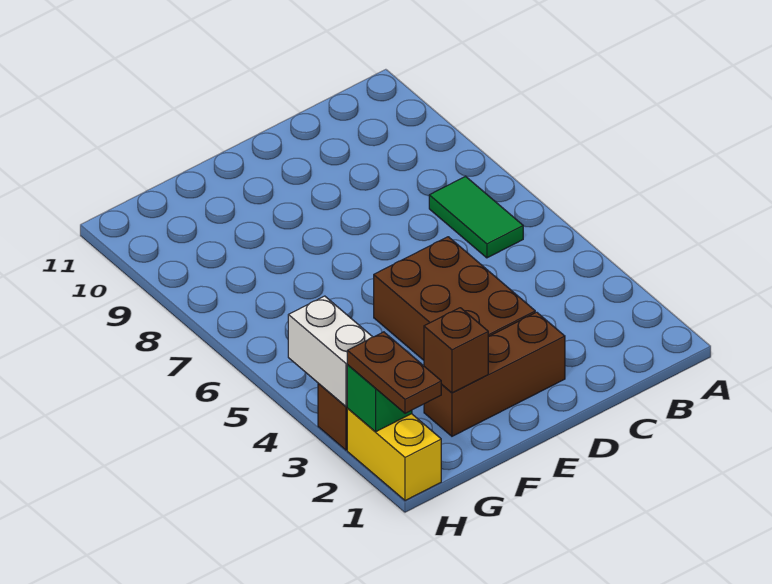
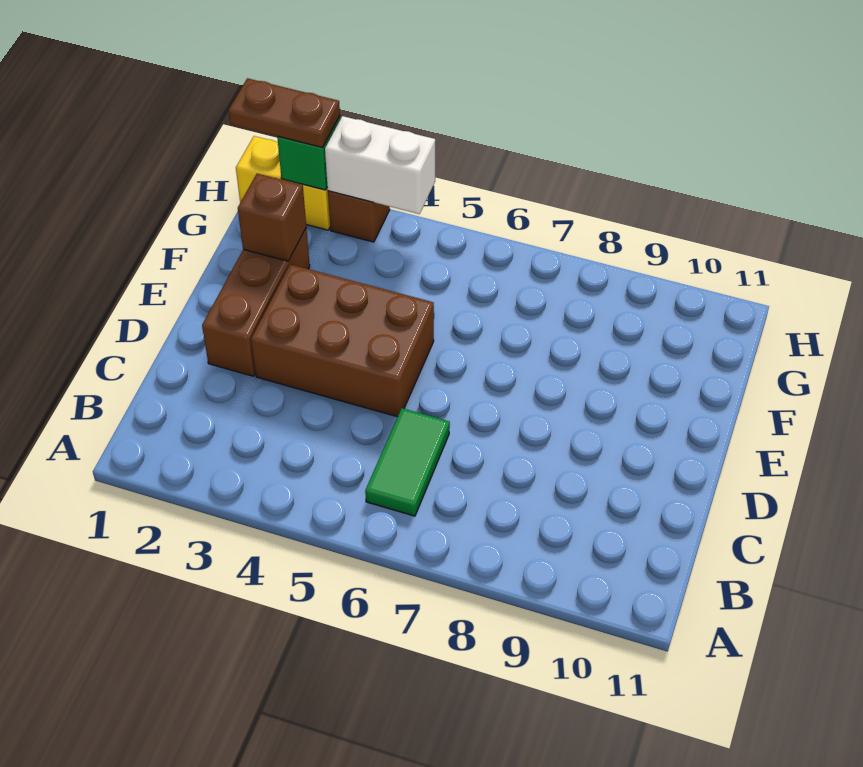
green tile B6:B7 level 1 -> green tile B6:C6 level 1

